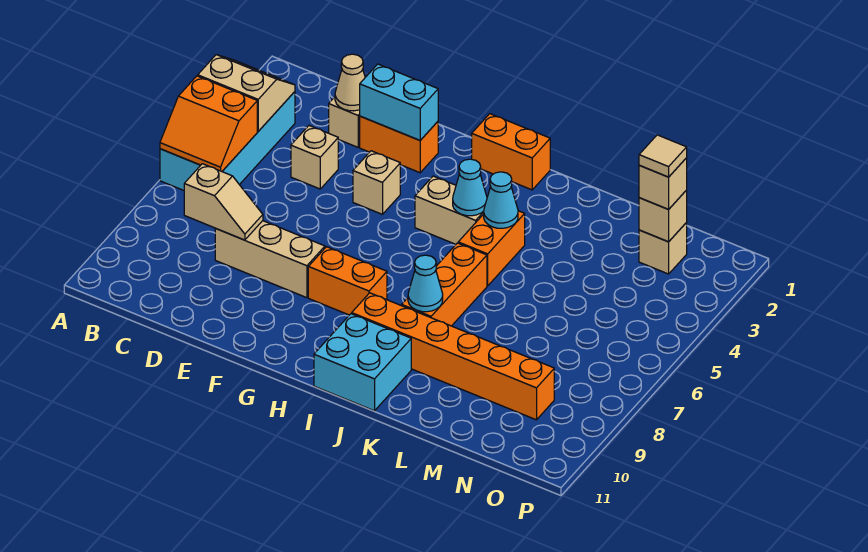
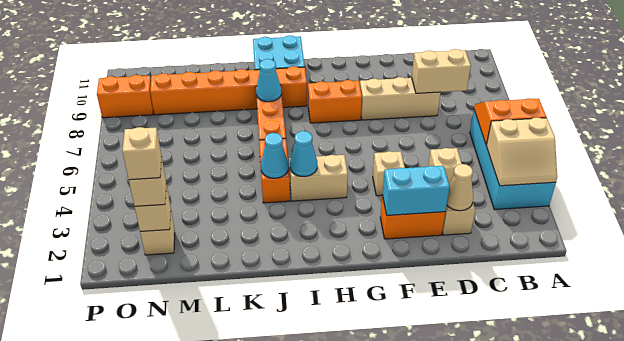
tan slope C8:D8 level 2 top C -> tan brick C8:D8 level 2
orange brick H1:I1 level 1 -> orange brick O9:P9 level 1
tan tile N2 level 4 -> tan brick N2 level 4

